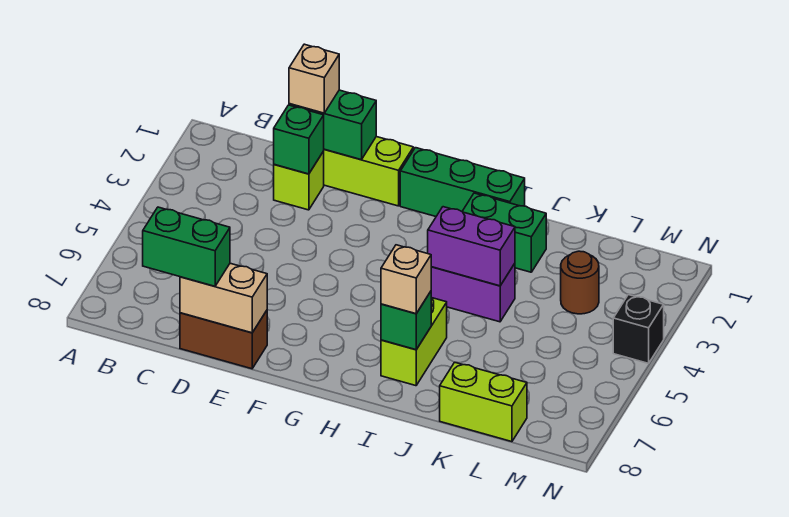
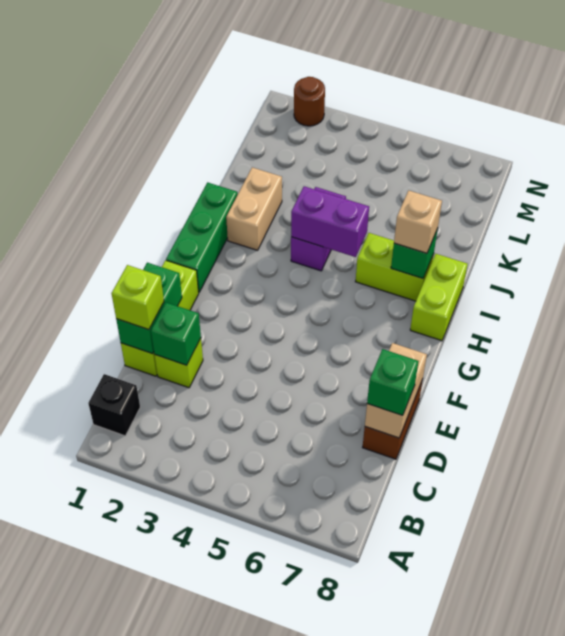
green brick C8:D8 level 3 -> green brick D8 level 3
tan brick D1 level 3 -> lime brick D1 level 3
green brick I2:J2 level 1 -> tan brick I2:J2 level 1
purple brick I4:J4 level 2 -> purple brick I4:I5 level 2
lime brick K8:L8 level 1 -> lime brick H8:I8 level 1
brown round brick L3 level 1 -> brown round brick N2 level 1
black brick N4 level 1 -> black brick B1 level 1

